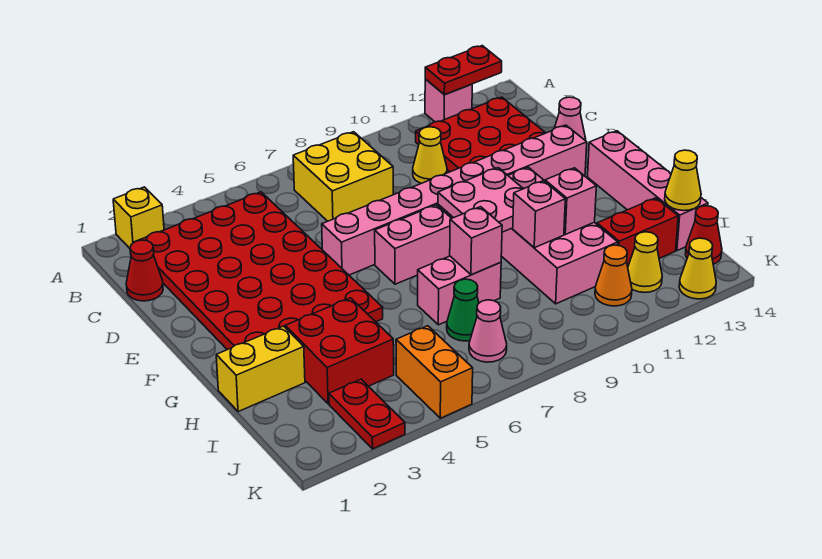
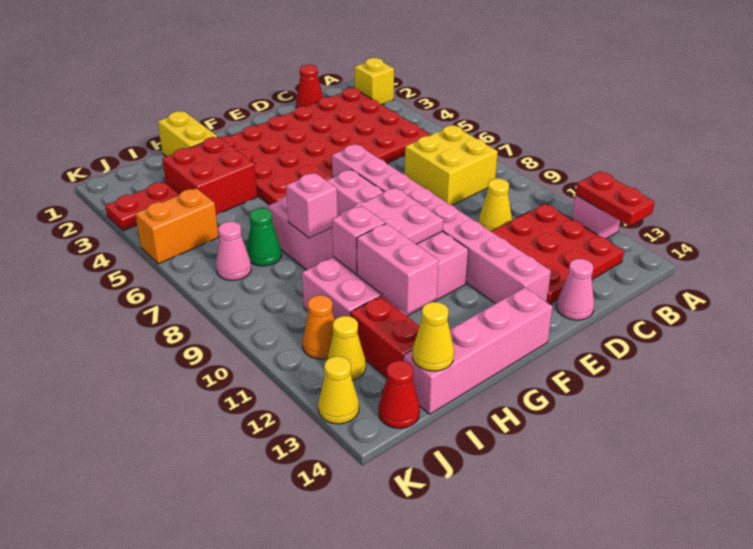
pink brick H11 level 2 -> pink brick H11:H12 level 2

